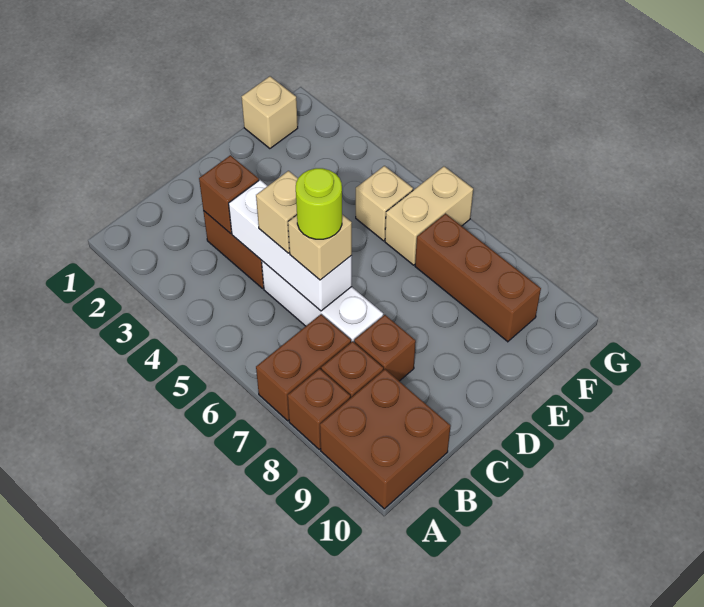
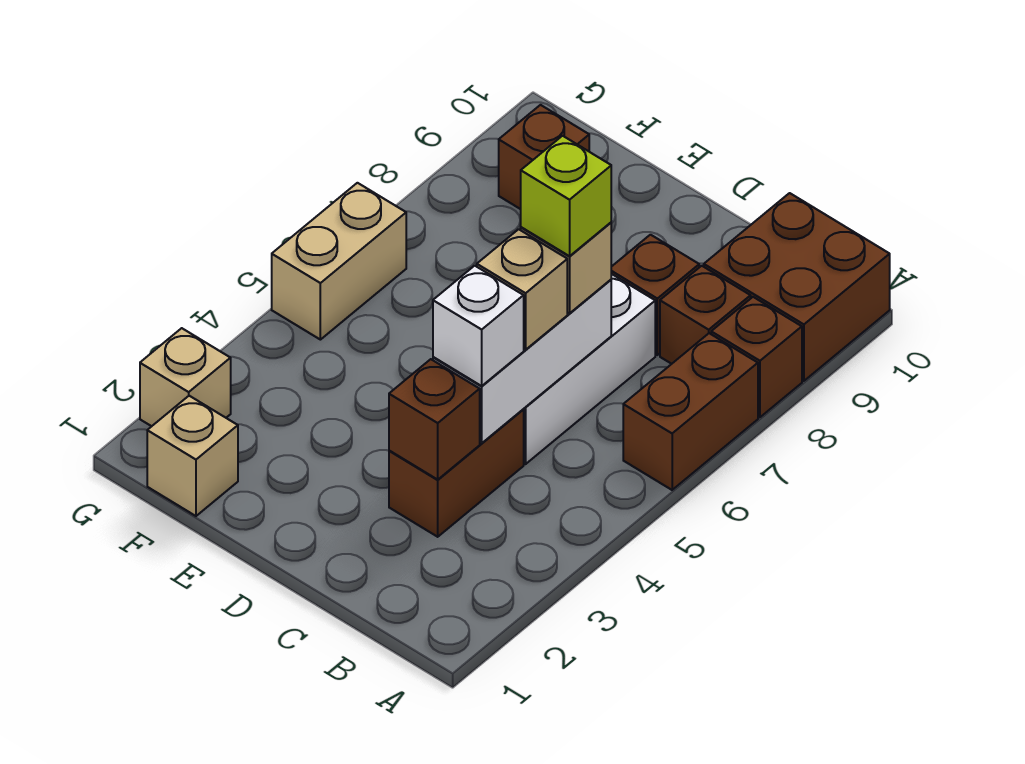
brown brick A7:B7 level 1 -> brown brick A6:A7 level 1
none -> white brick C4 level 3
lime round brick C6 level 4 -> lime brick C6 level 4
tan brick F5 level 1 -> tan brick G2 level 1
tan brick F6:G6 level 1 -> tan brick G5:G6 level 1
brown brick F7:F9 level 1 -> brown brick F9 level 1

